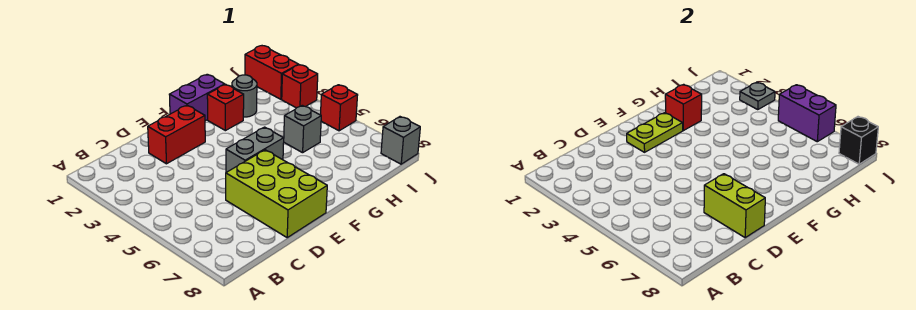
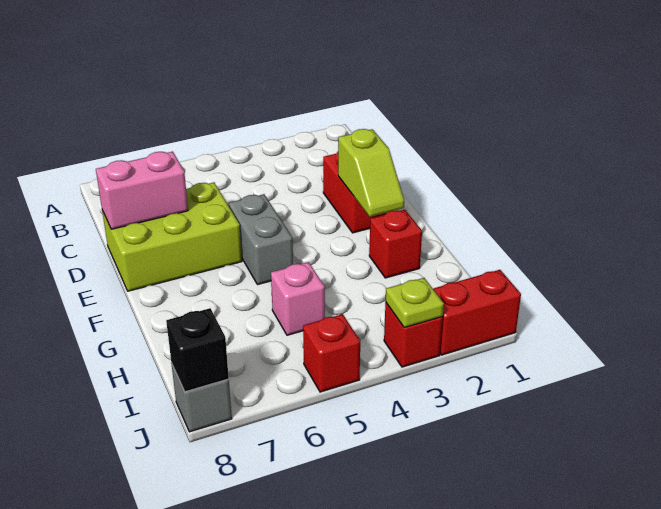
lime brick D7:D8 level 2 -> pink brick D7:D8 level 2
lime plate E2:F2 level 2 -> lime slope E2:F2 level 2 top E
purple brick F1:G1 level 1 -> none
red brick G2 level 2 -> none
grey round brick H2 level 1 -> none
grey brick H5 level 1 -> pink brick H5 level 1
grey plate J3 level 2 -> lime plate J3 level 2
purple brick J5:J6 level 2 -> none

